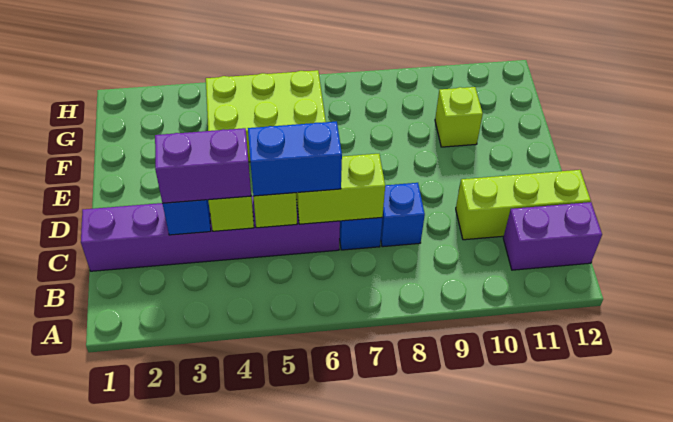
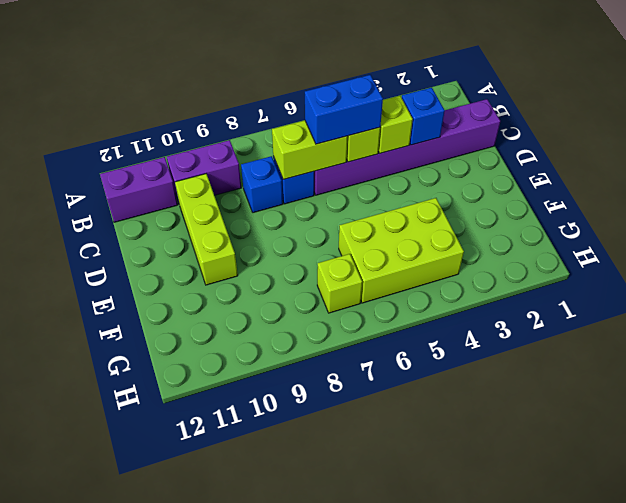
purple brick C3:C4 level 3 -> purple brick B9:B10 level 1
lime brick C10:C12 level 1 -> lime brick C10:E10 level 1
lime brick F10 level 1 -> lime brick G7 level 1

